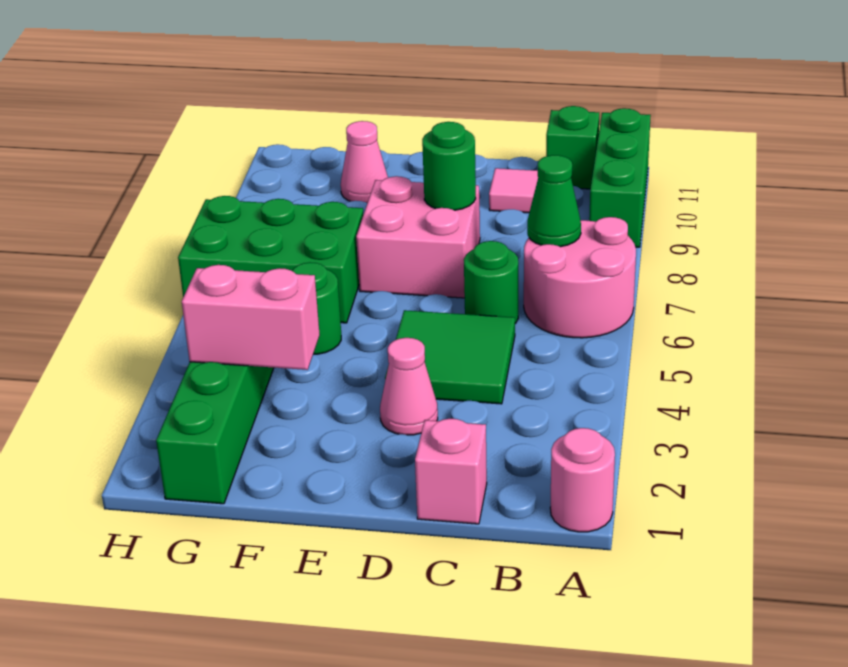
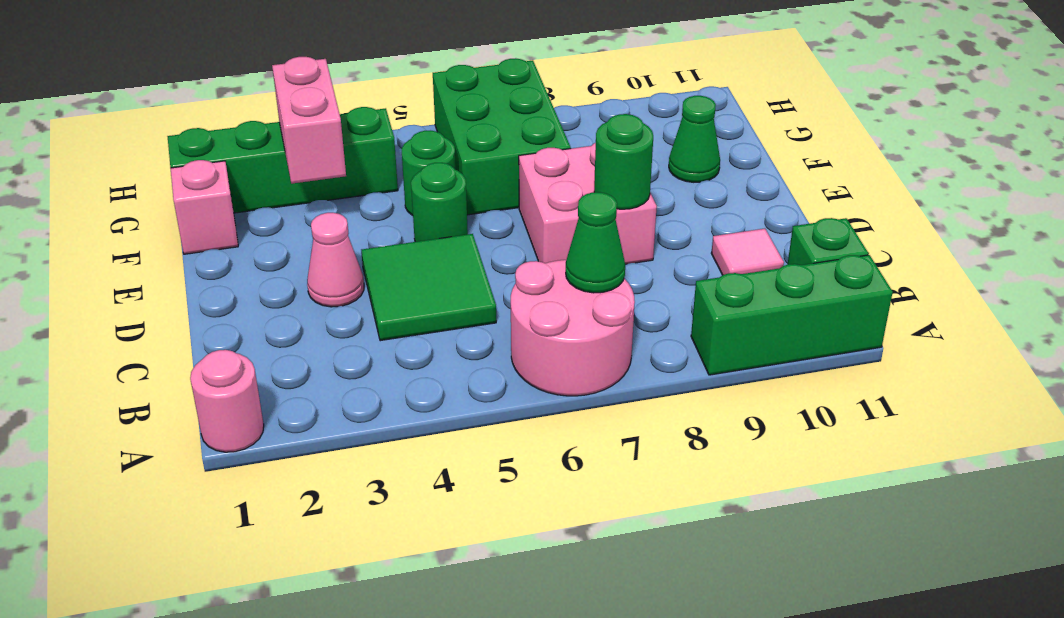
pink brick C1 level 1 -> pink brick F1 level 1
green round brick C6 level 1 -> green round brick E5 level 1
pink cone F10 level 1 -> green cone F10 level 1

